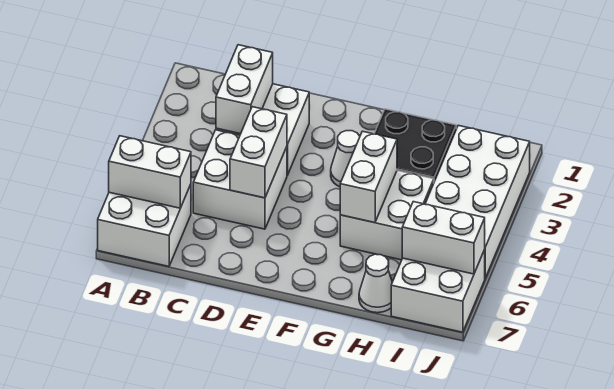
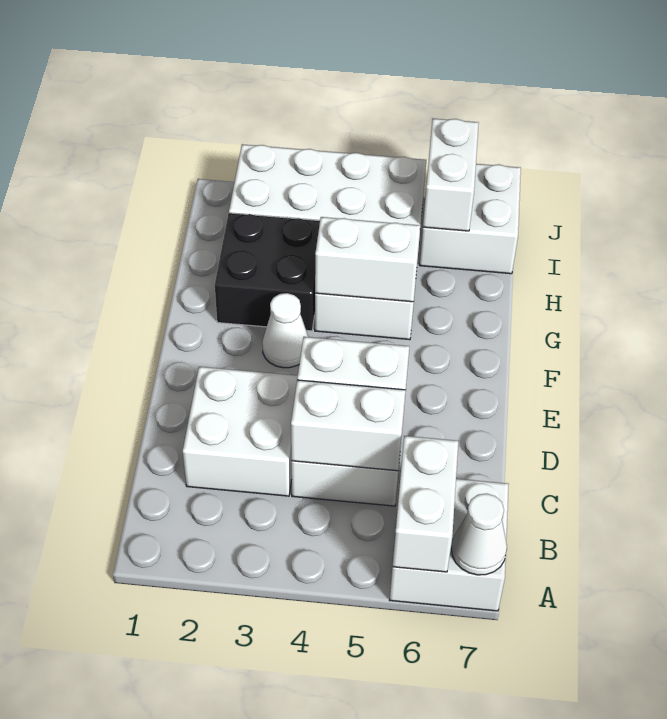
white brick C2:C3 level 2 -> white brick C4:C5 level 2
white cone H7 level 1 -> white cone A7 level 2

